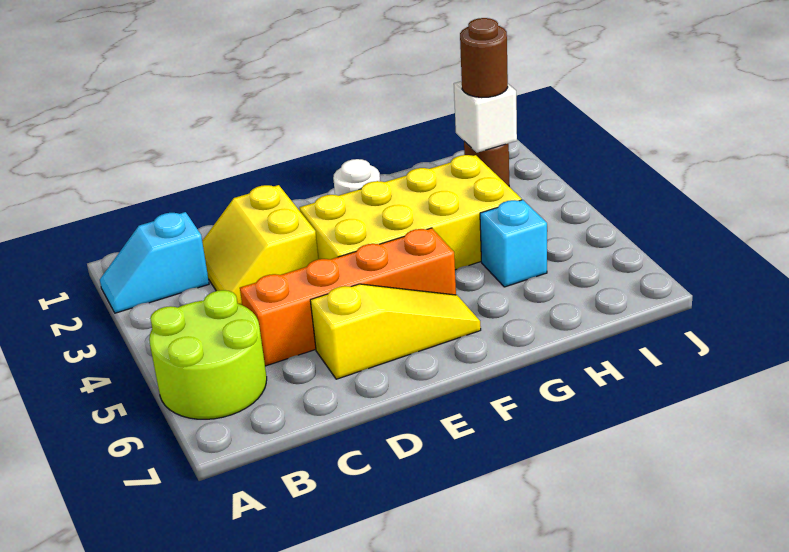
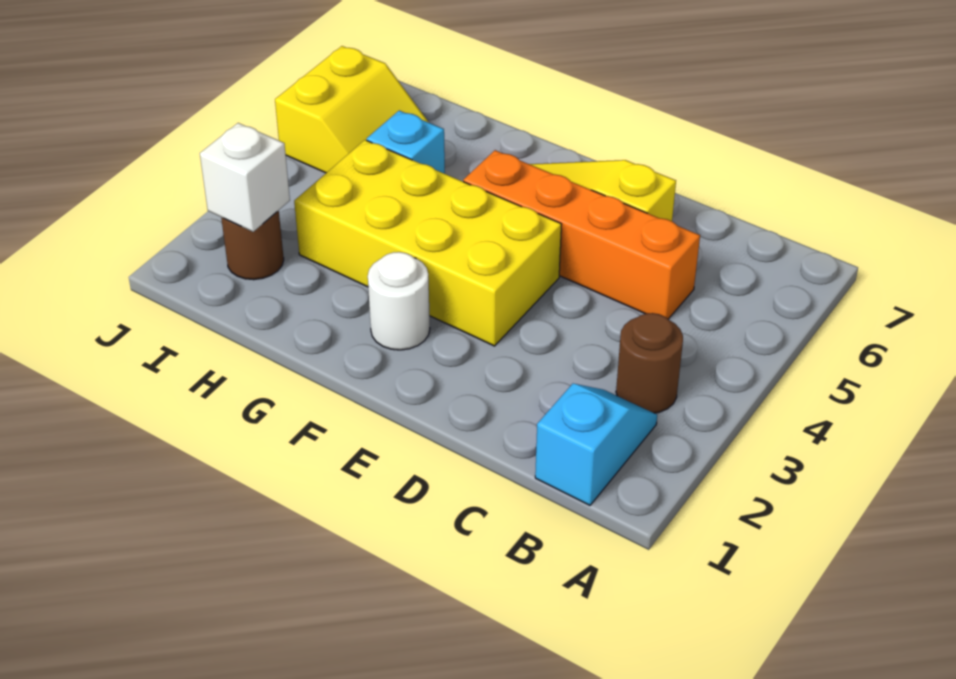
cyan slope A2:B2 level 1 top B -> cyan slope B1:B2 level 1 top 1
lime round brick A5:B6 level 1 -> none
yellow slope C2:D3 level 1 top D -> yellow slope I5:J6 level 1 top J
brown round brick I2 level 3 -> brown round brick B3 level 1

